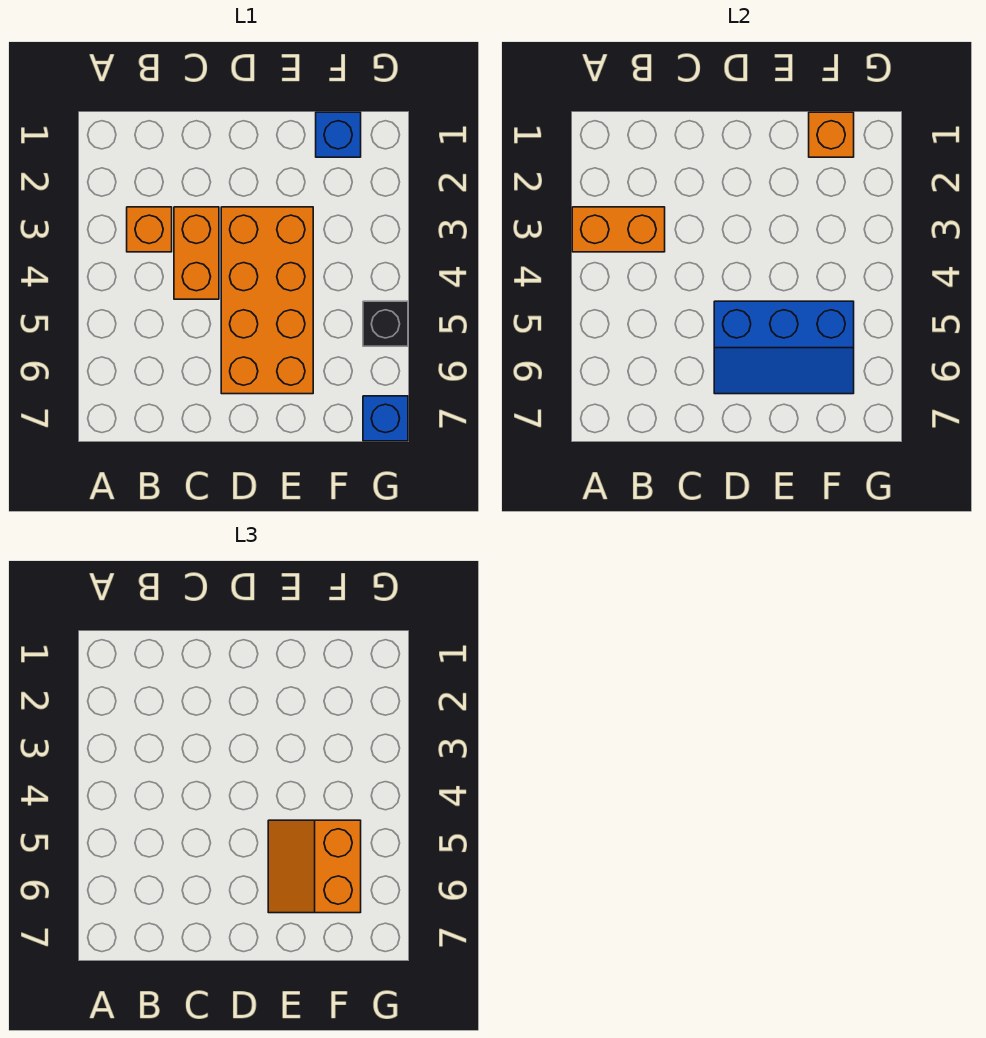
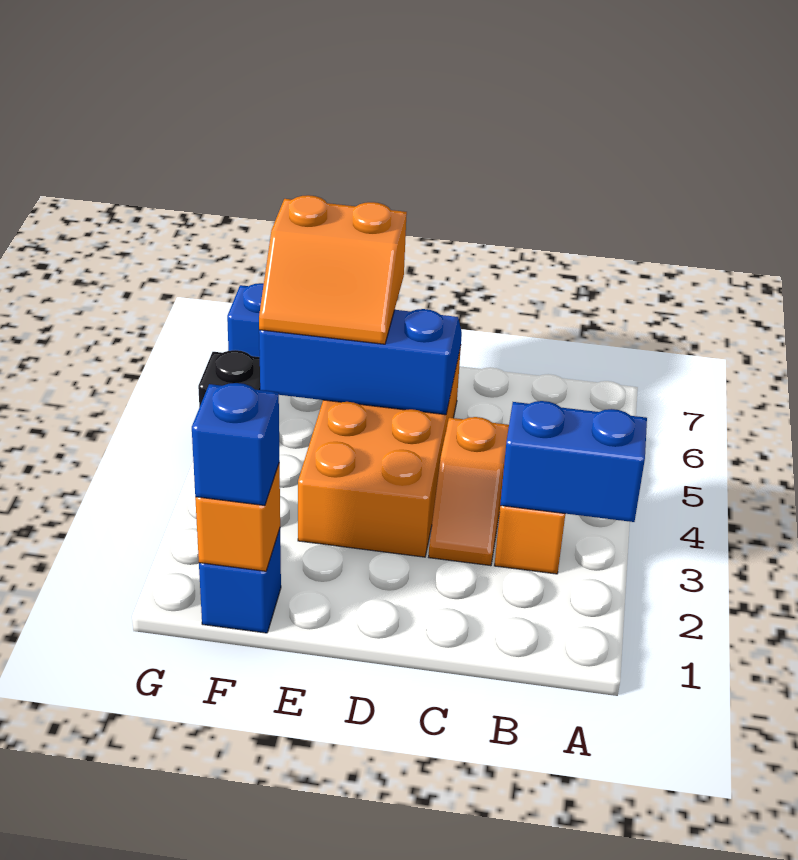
orange brick A3:B3 level 2 -> blue brick A3:B3 level 2
orange brick C3:C4 level 1 -> orange slope C3:C4 level 1 top 4
orange slope E5:F6 level 3 top F -> orange slope E5:F6 level 3 top 6
none -> blue brick F1 level 3

